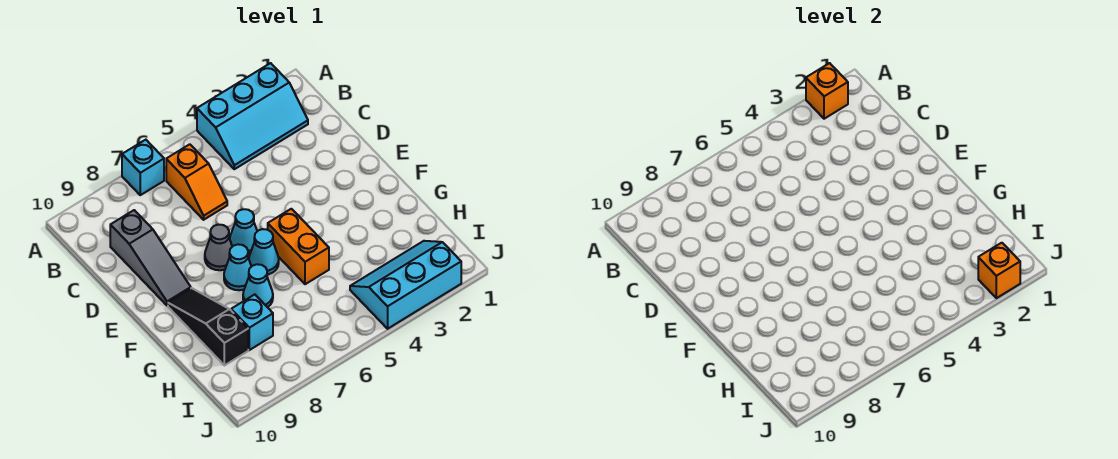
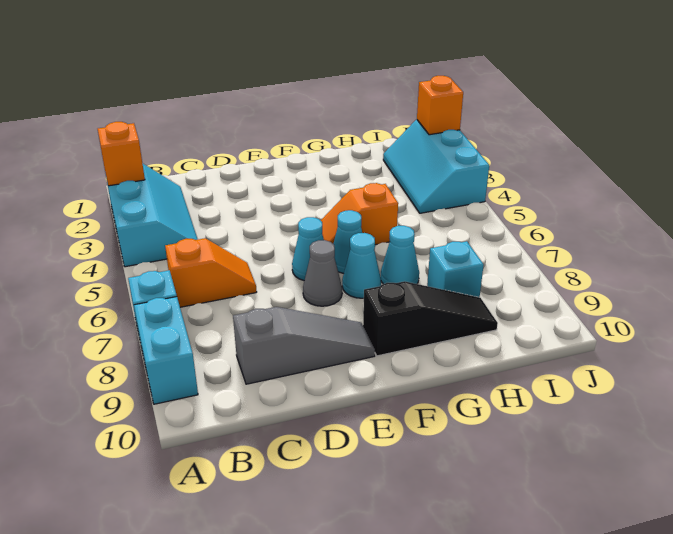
none -> cyan brick A8:A9 level 1
orange brick F5:G5 level 1 -> orange slope F5:G5 level 1 top G
black slope F9:H9 level 1 top H -> black slope F9:H9 level 1 top F

